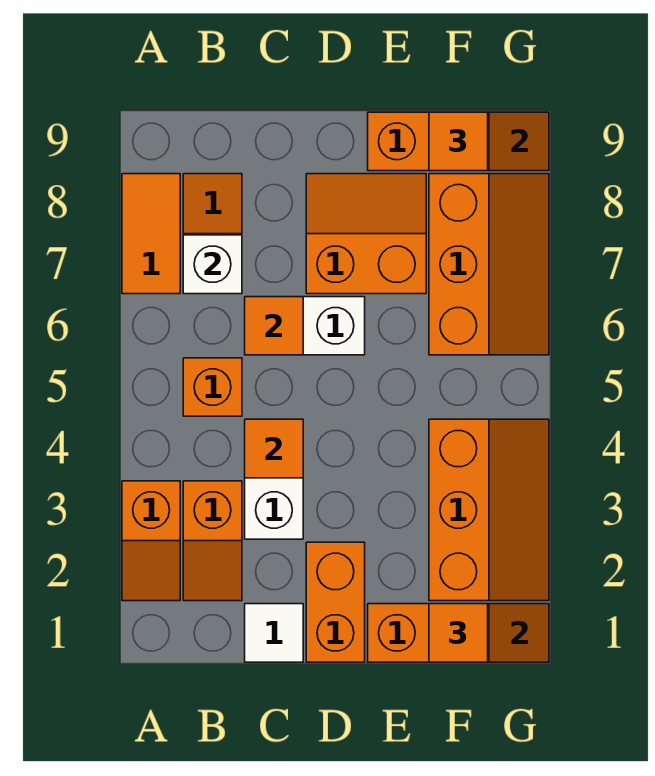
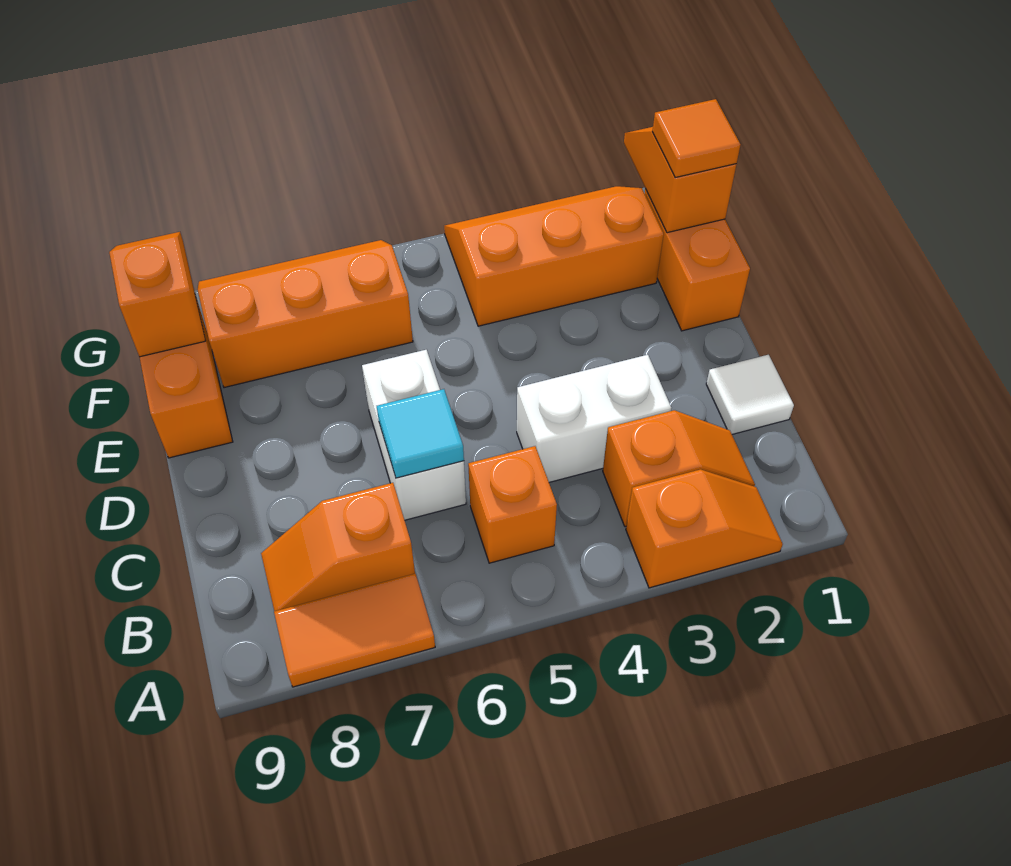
white brick B7 level 2 -> none
orange tile C4 level 2 -> none
orange tile C6 level 2 -> cyan tile C6 level 2
orange brick D1:D2 level 1 -> none
orange slope D7:E8 level 1 top 7 -> none
orange tile F9 level 3 -> none

